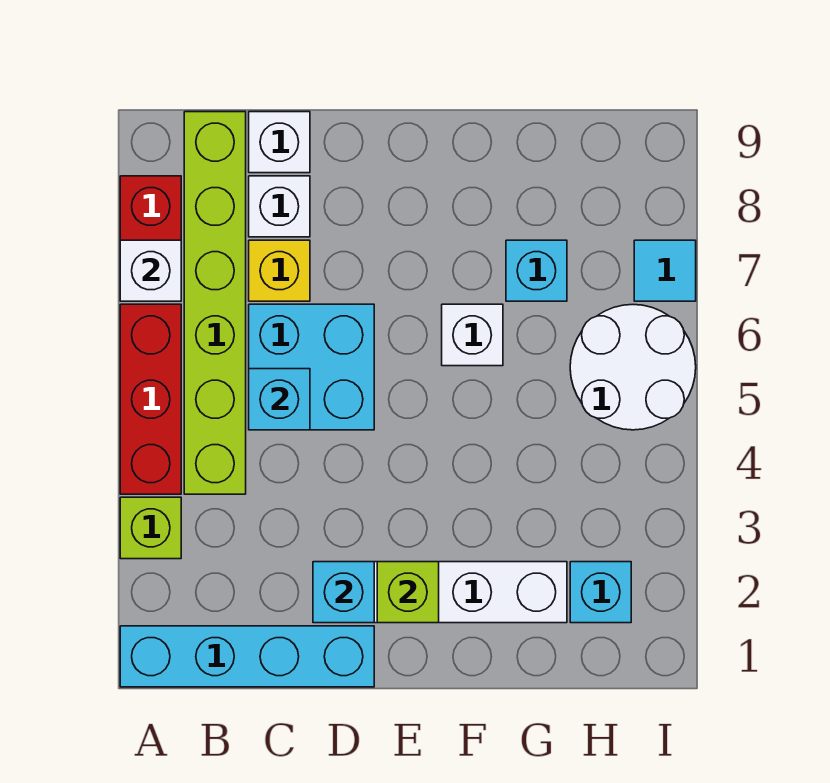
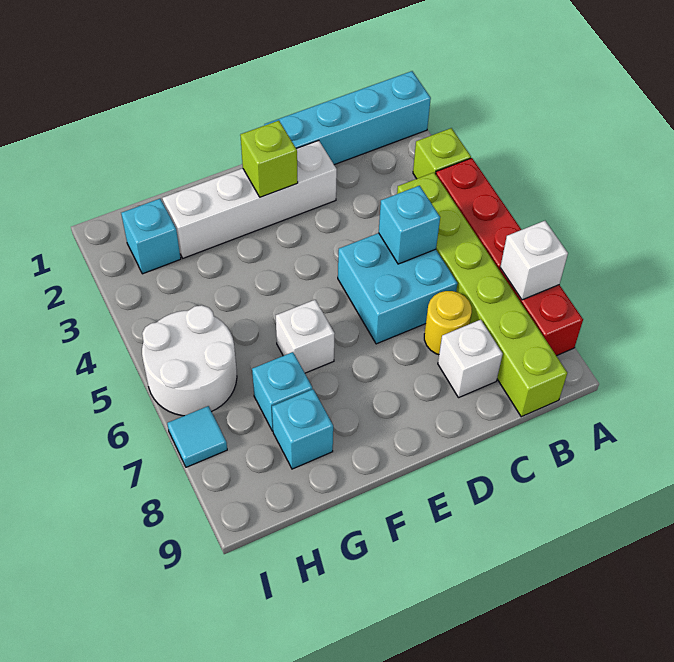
yellow brick C7 level 1 -> yellow round brick C7 level 1
white brick C9 level 1 -> none
cyan brick D2 level 2 -> cyan brick G8 level 1

